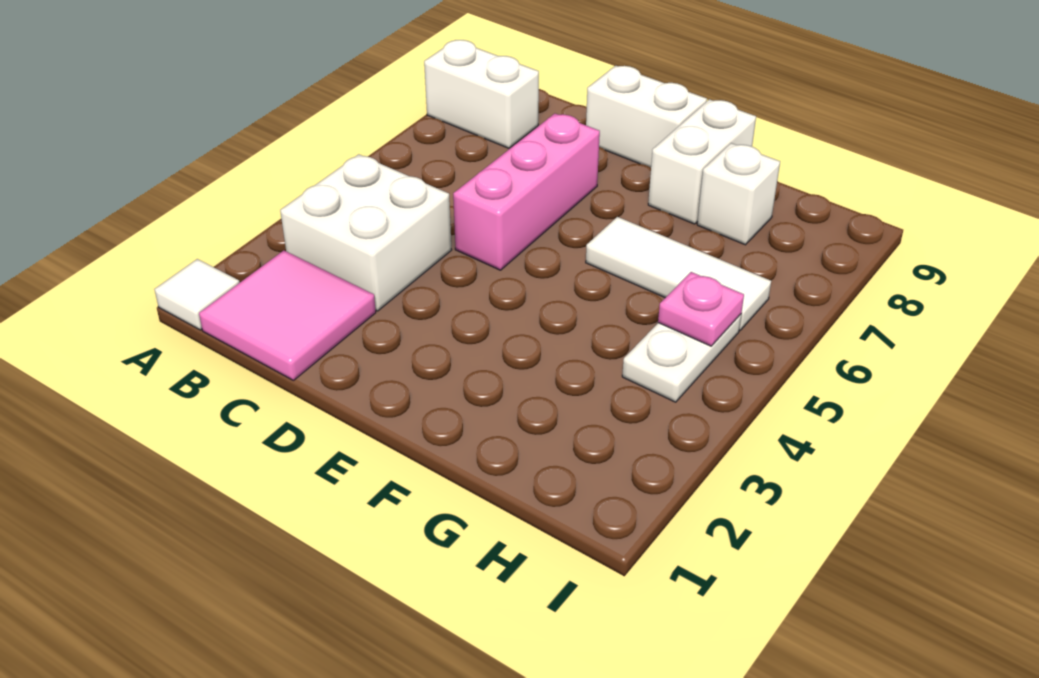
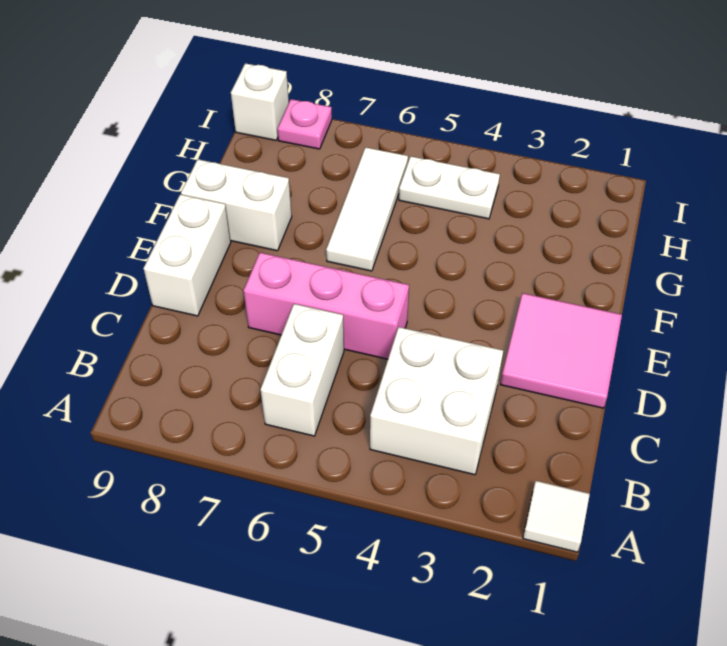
white brick A8:B8 level 1 -> white brick B6:C6 level 1
pink tile B1:C2 level 1 -> pink tile D1:E2 level 1
white brick G8 level 1 -> white brick I9 level 1
pink plate H5 level 2 -> pink plate I8 level 1

